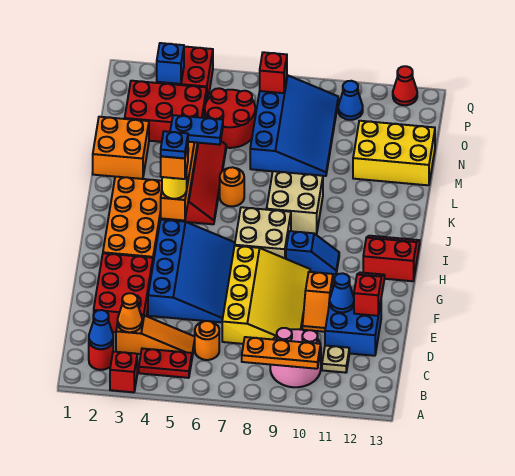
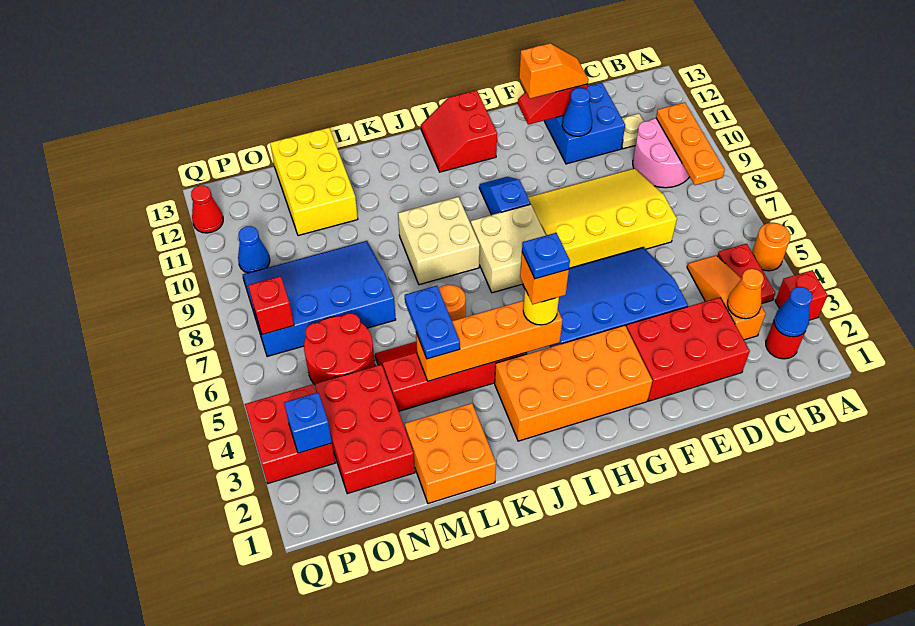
orange round brick C6 level 1 -> orange round brick A5 level 1
orange slope E10:F10 level 1 top F -> orange slope E12:F12 level 3 top F

